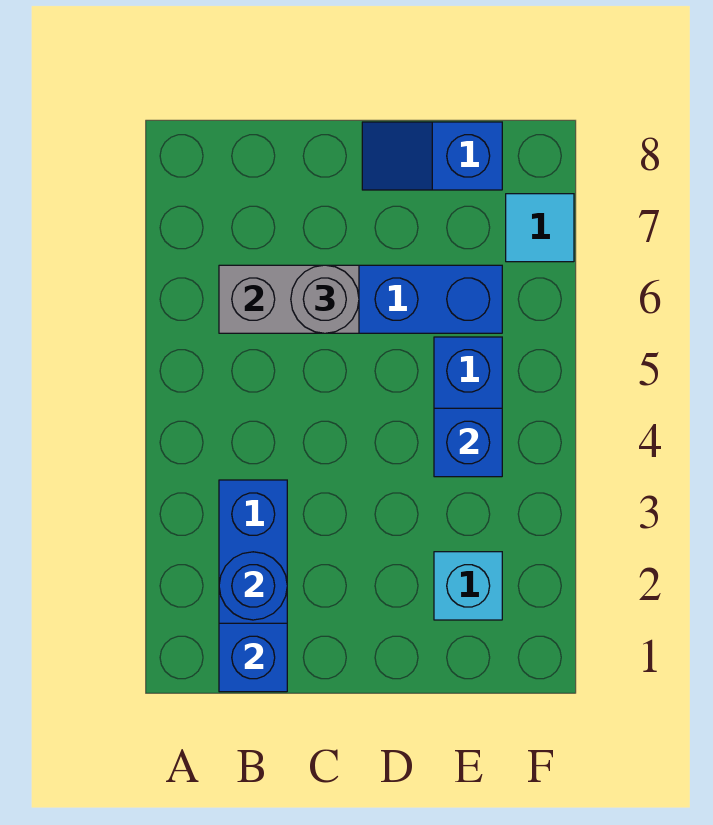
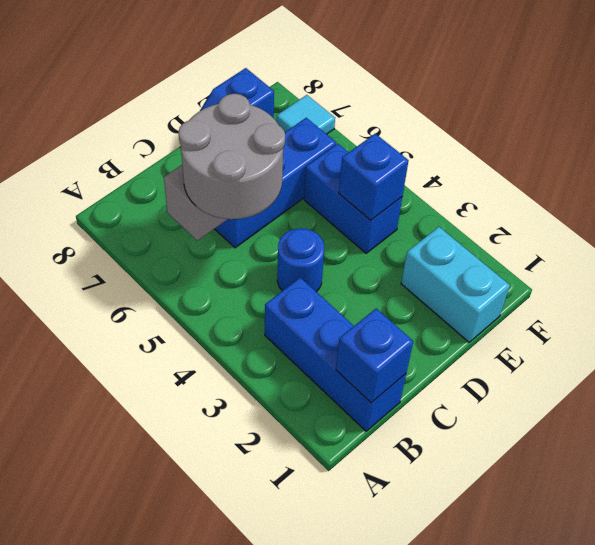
blue round brick B2 level 2 -> blue round brick C4 level 1
grey round brick C6 level 3 -> grey round brick B5:C6 level 3
cyan brick E2 level 1 -> cyan brick E1:E2 level 1

